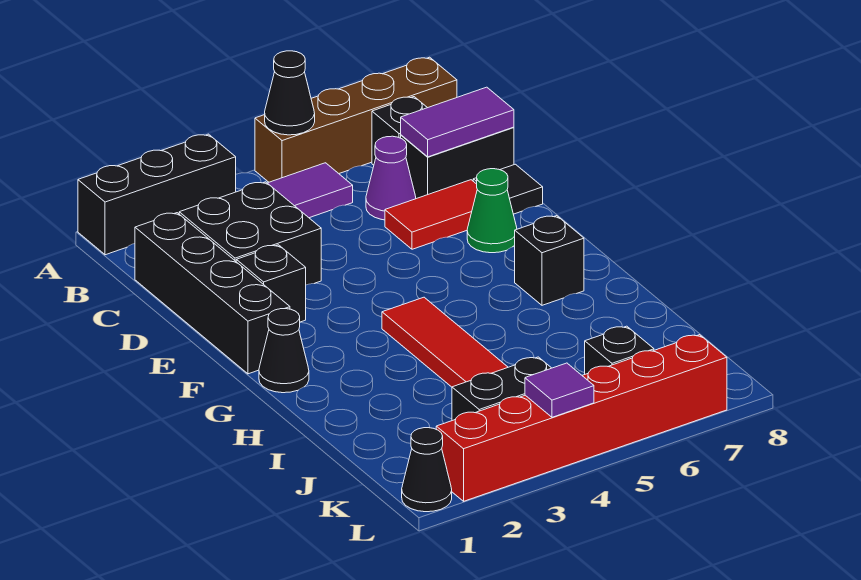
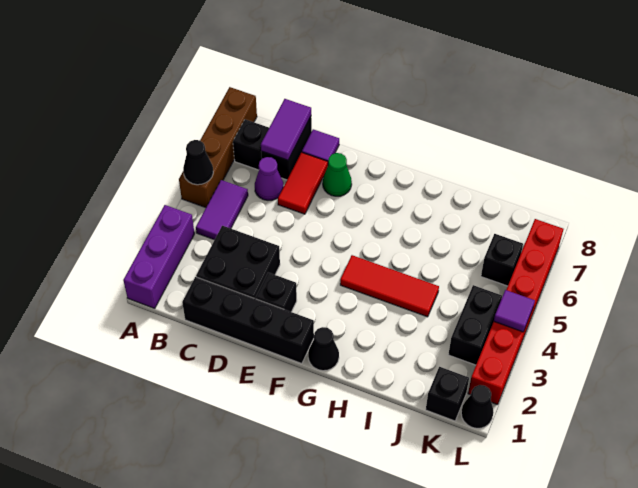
black brick A1:A3 level 1 -> purple brick A1:A3 level 1
black tile D8 level 1 -> purple tile D8 level 1
black brick G7 level 1 -> black brick K1 level 1

